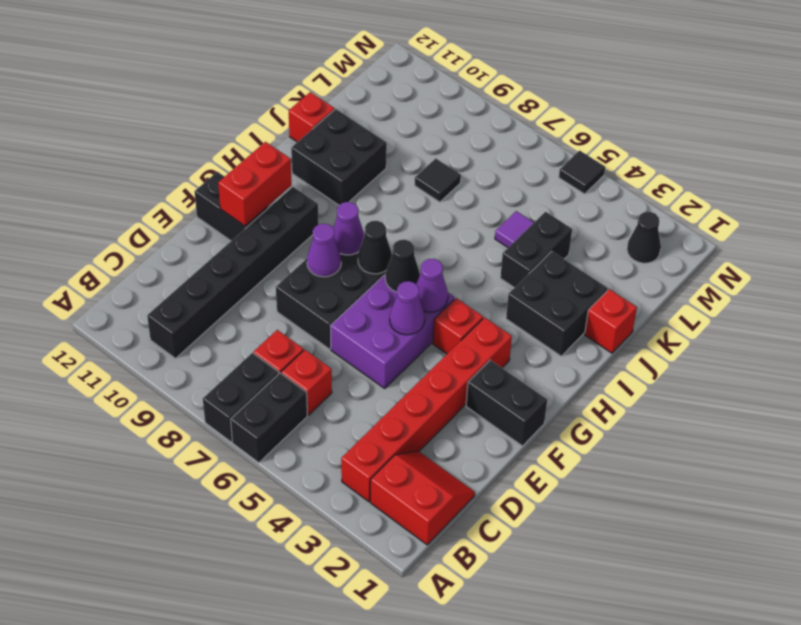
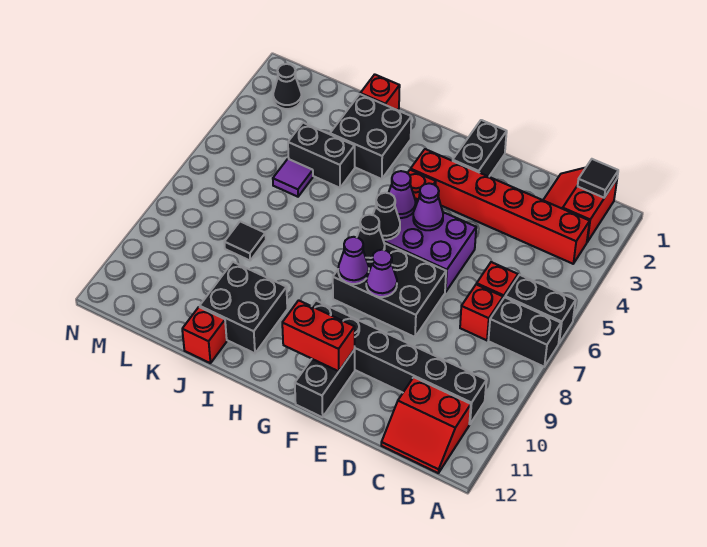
none -> red slope B11:C12 level 1 top 11
black tile N5 level 1 -> black tile B1 level 2

